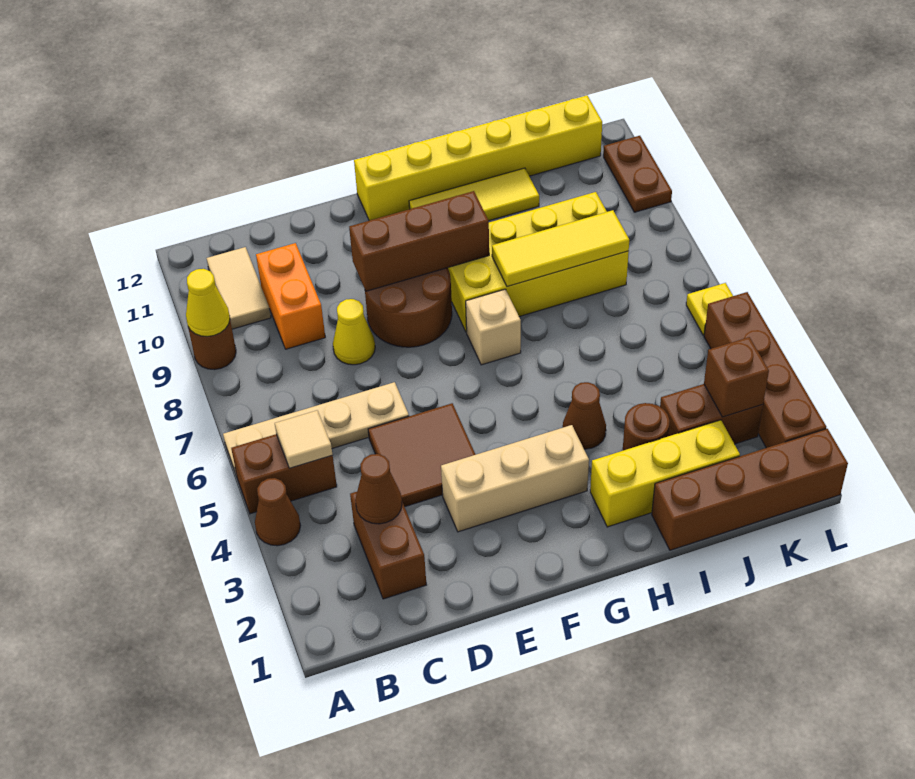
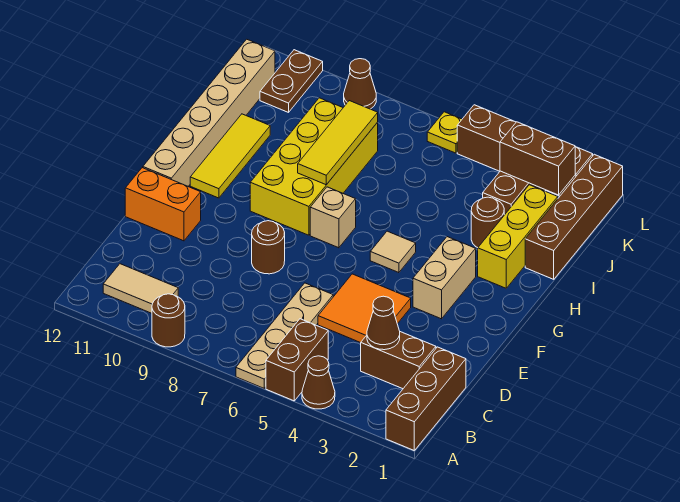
yellow cone A9 level 2 -> none
tan tile B5 level 2 -> tan tile G5 level 1
orange brick C9:C10 level 1 -> orange brick E11:E12 level 1
brown tile D4:E5 level 1 -> orange tile D4:E5 level 1
yellow cone D8 level 1 -> none
tan brick E3:G3 level 1 -> tan brick F3:G3 level 1
brown round brick E8:F9 level 1 -> brown round brick E8 level 1
brown brick E9:G9 level 2 -> brown brick A1:C1 level 1
yellow brick F12:K12 level 1 -> tan brick F12:K12 level 1
brown cone H4 level 1 -> brown cone L9 level 1
brown brick K3 level 2 -> brown brick K2:K3 level 2
brown plate L10:L11 level 1 -> brown plate K11:L11 level 1

